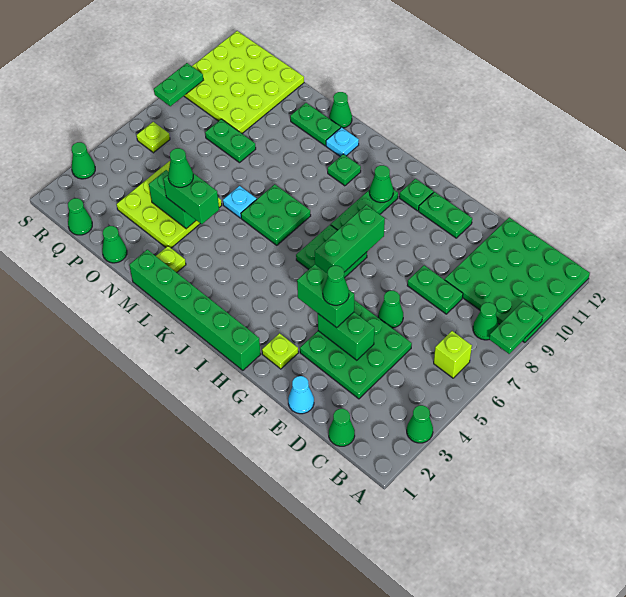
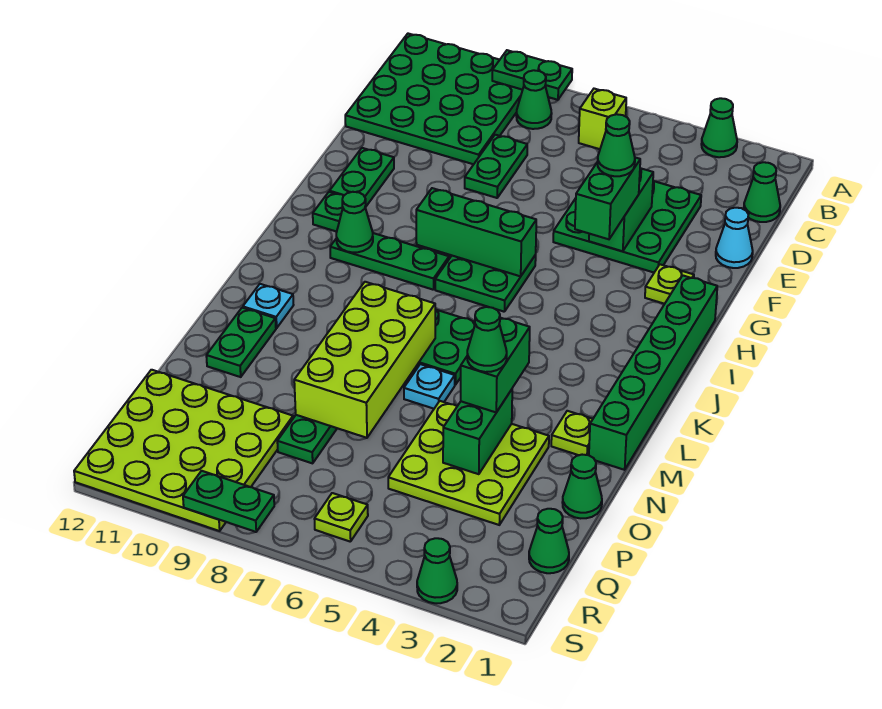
green cone E6 level 1 -> none
green plate K10 level 1 -> none
none -> lime brick L7:O8 level 2
green cone M12 level 1 -> none

